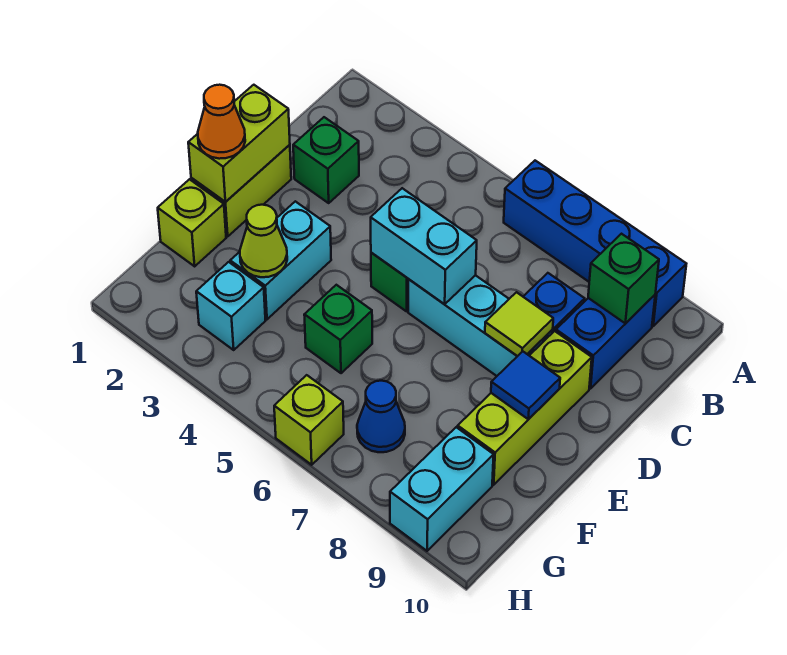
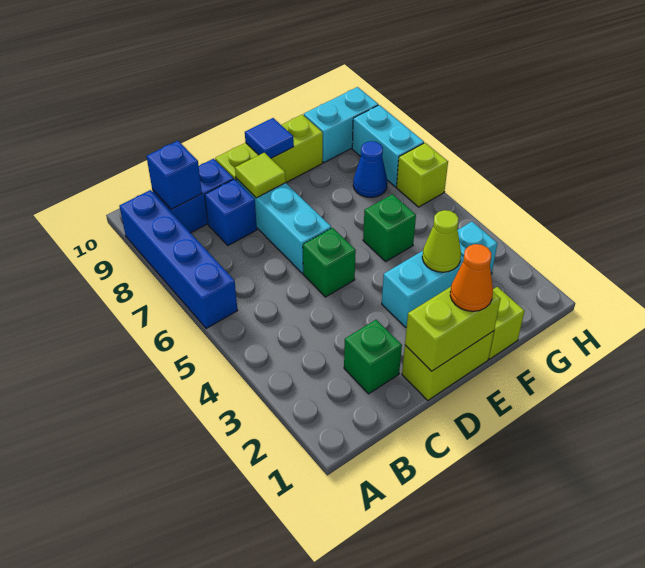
green brick B9 level 2 -> blue brick B9 level 2
cyan brick D5:D6 level 2 -> cyan brick H7:H8 level 1

